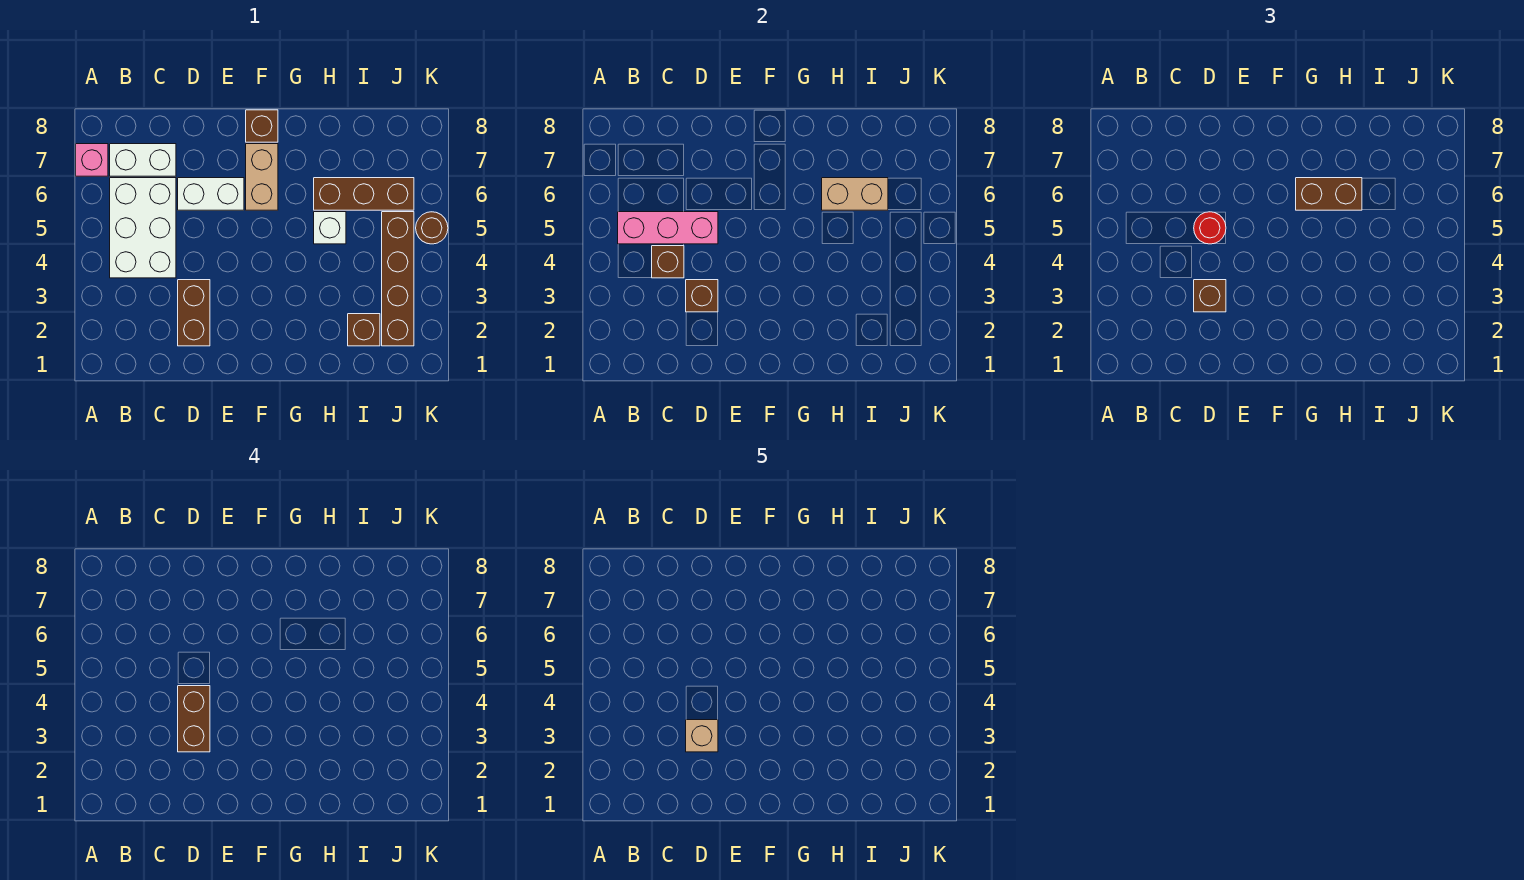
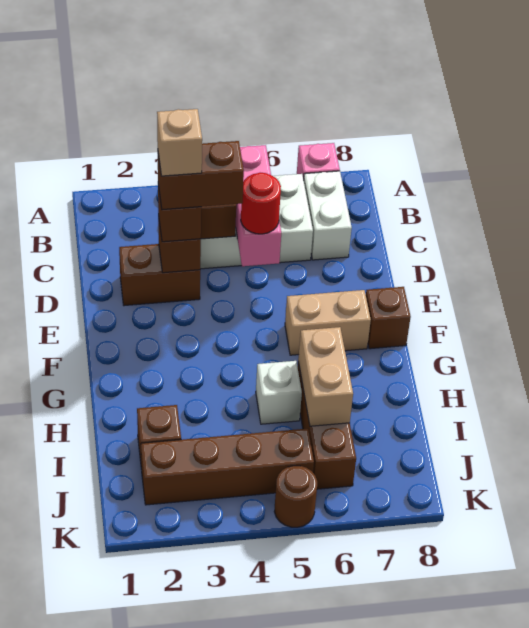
white brick D6:E6 level 1 -> none
brown brick G6:H6 level 3 -> none

